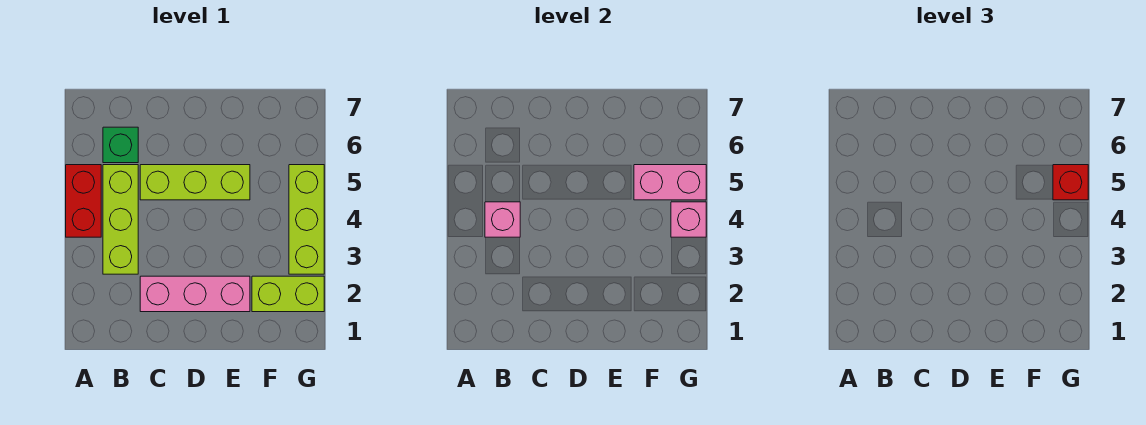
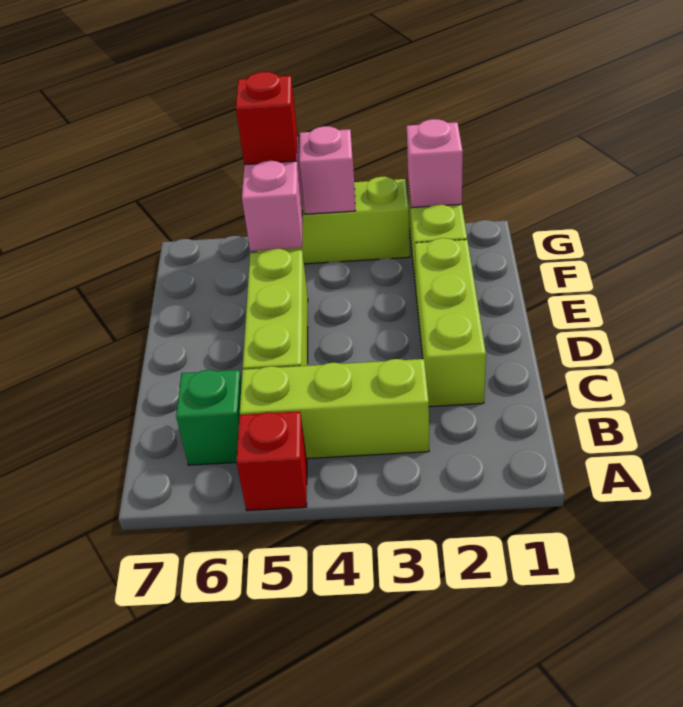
red brick A4:A5 level 1 -> red brick A5 level 1
pink brick B4 level 2 -> pink brick G2 level 2
pink brick C2:E2 level 1 -> lime brick C2:E2 level 1

